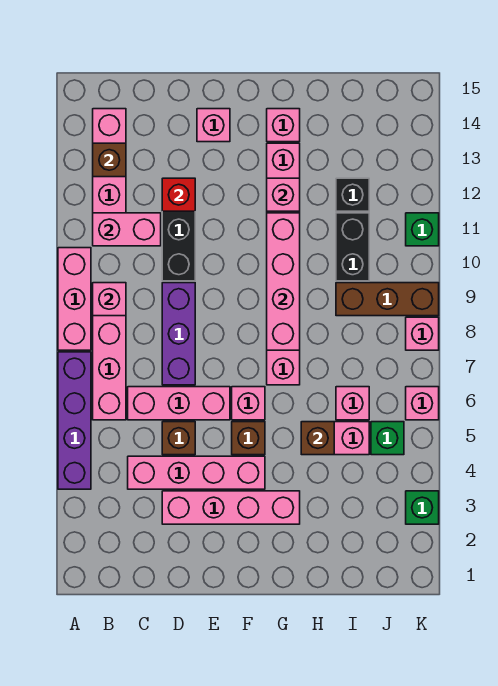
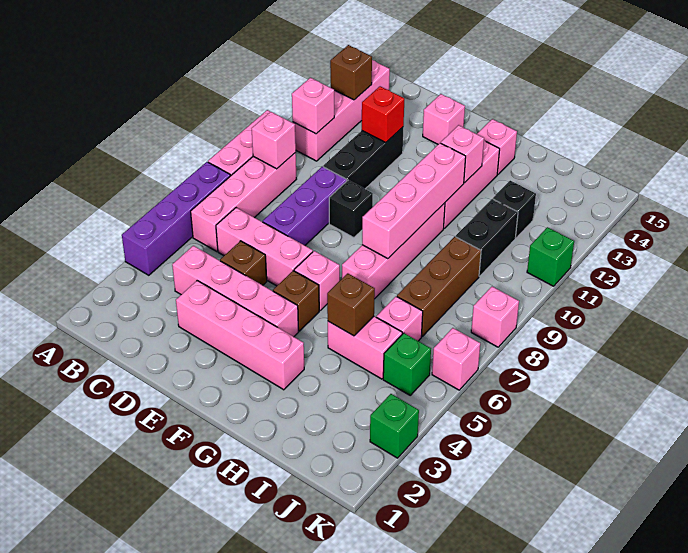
pink brick B11:C11 level 2 -> pink brick B11 level 2
none -> black brick E9 level 1
brown brick I9:K9 level 1 -> brown brick I7:I9 level 1

